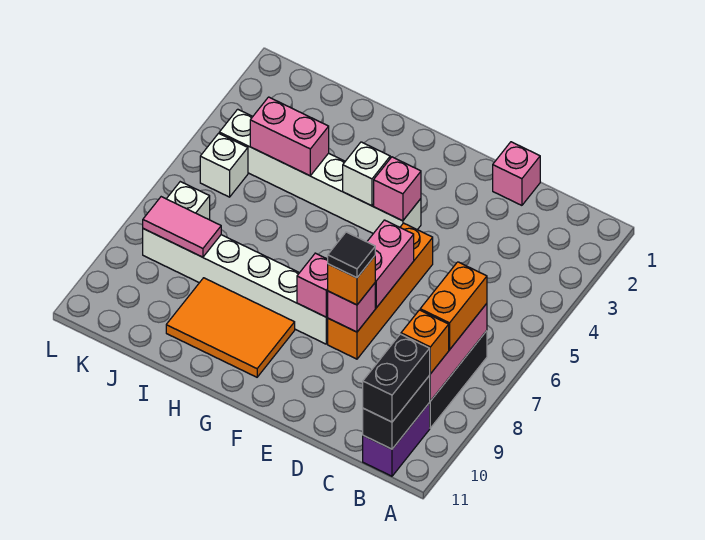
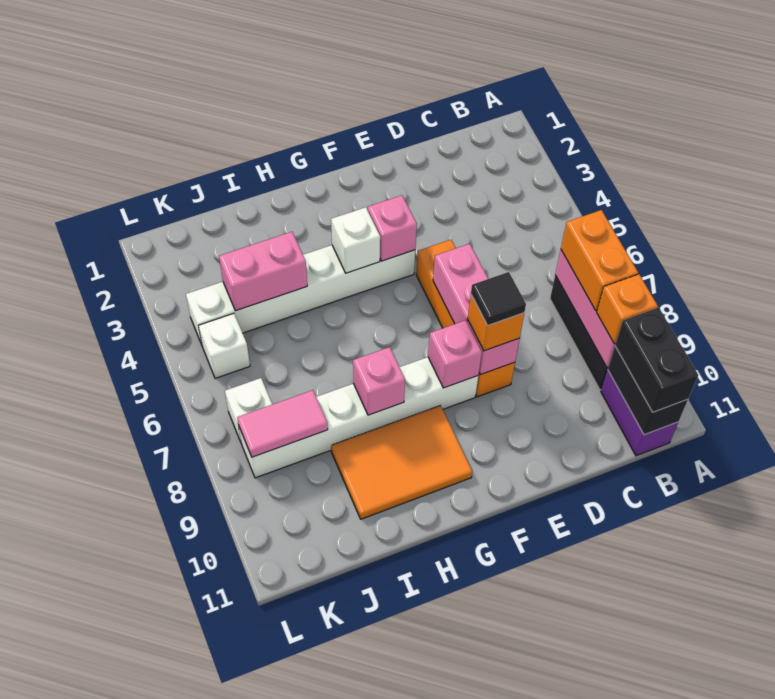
pink brick D1 level 1 -> pink brick H8 level 2

